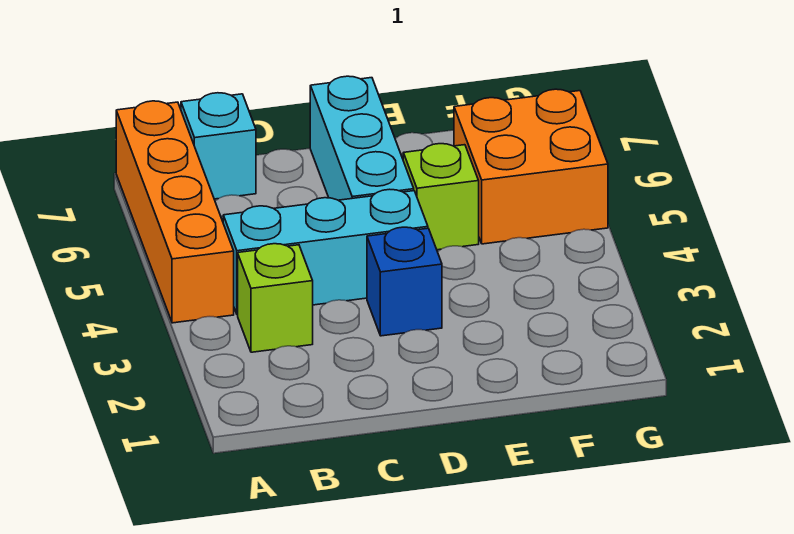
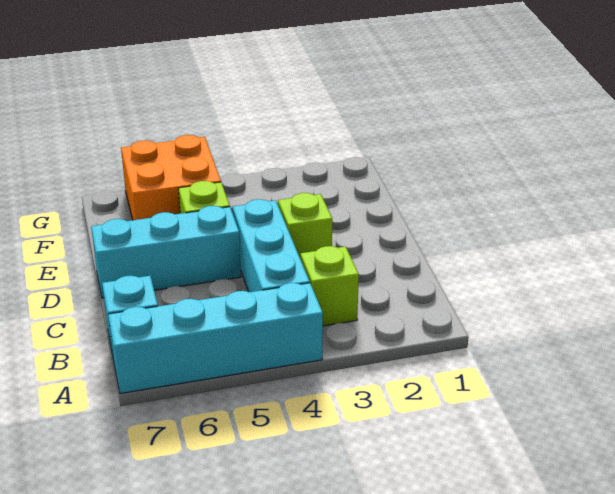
orange brick A4:A7 level 1 -> cyan brick A4:A7 level 1
blue brick D3 level 1 -> lime brick D3 level 1

